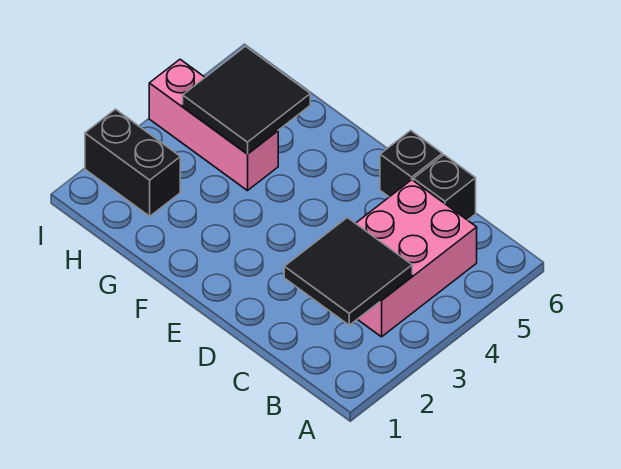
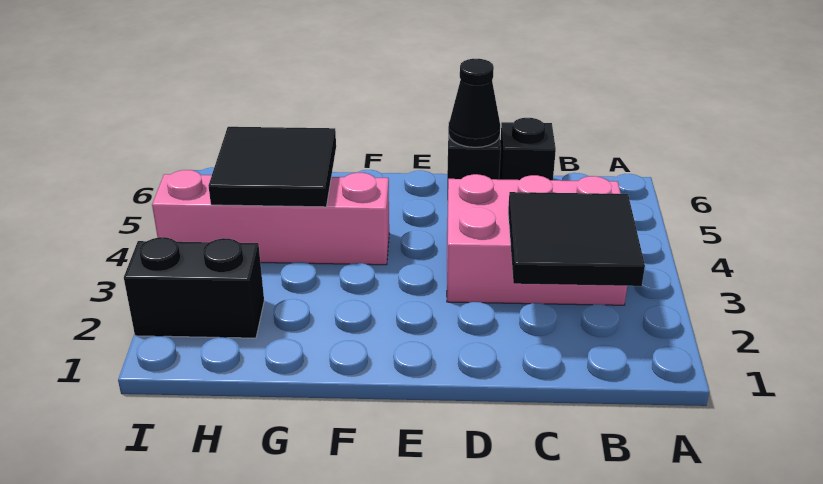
pink brick B3:C5 level 1 -> pink brick B3:D4 level 1
none -> black cone D6 level 2
pink brick G4:I4 level 1 -> pink brick F4:I4 level 1

